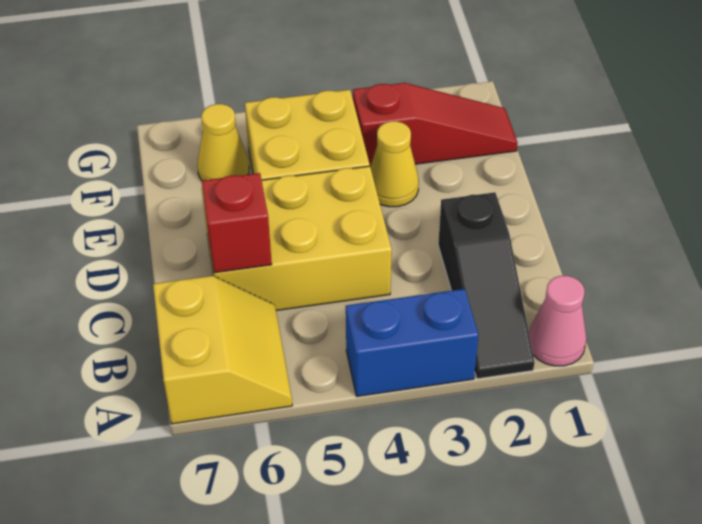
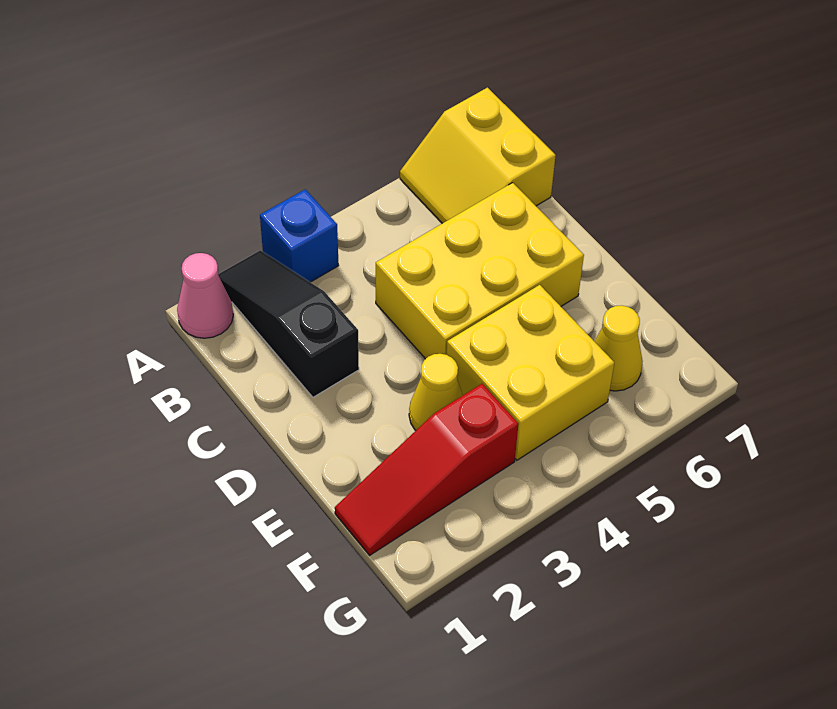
blue brick A3:A4 level 1 -> blue brick A3 level 1
red brick C6 level 2 -> none

